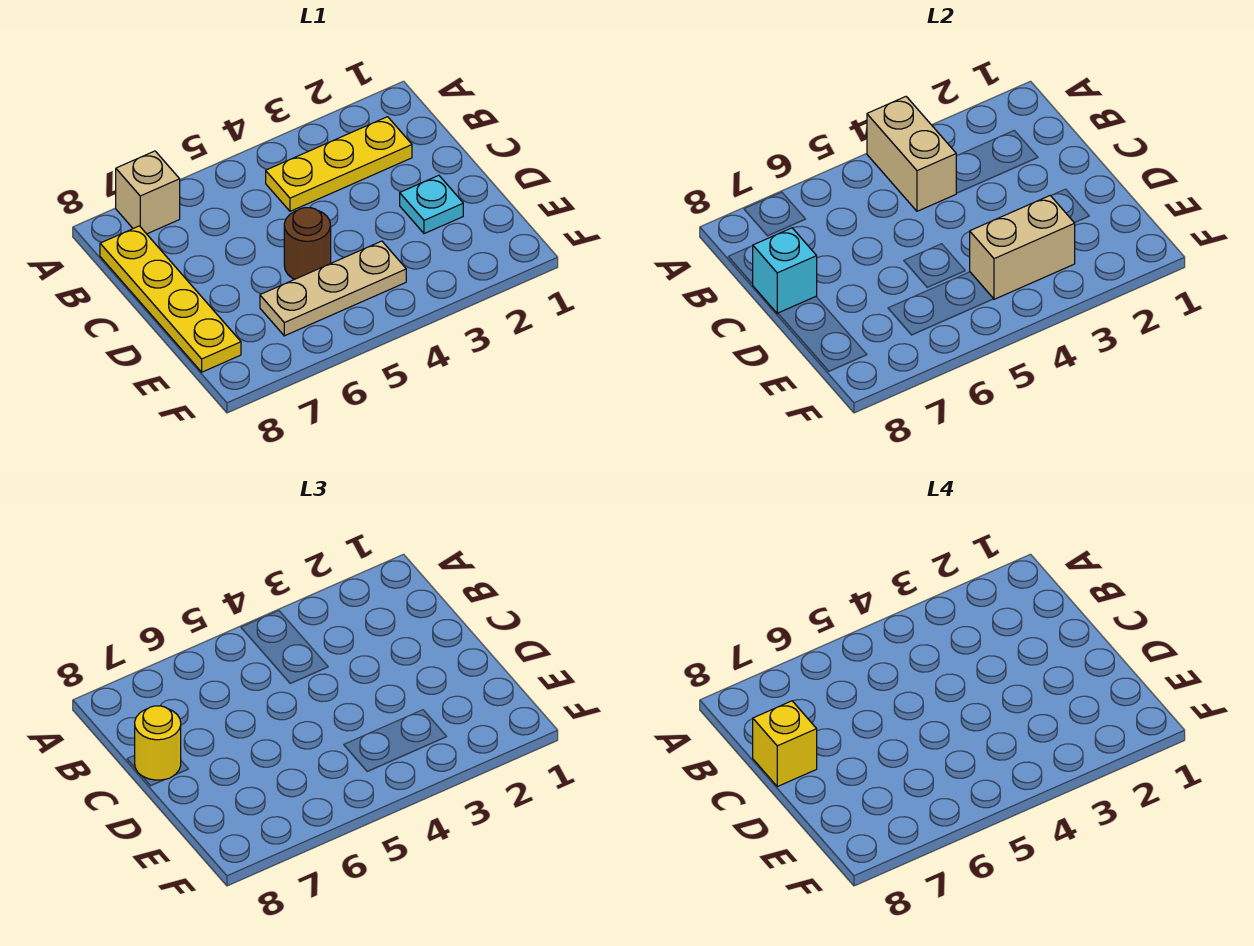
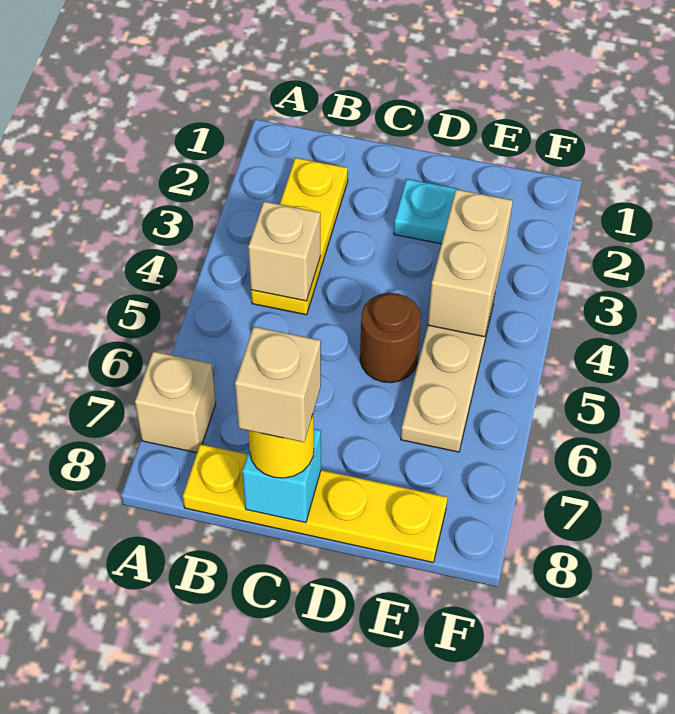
tan brick A4:B4 level 2 -> tan brick B4 level 2
yellow brick C8 level 4 -> tan brick C8 level 4

